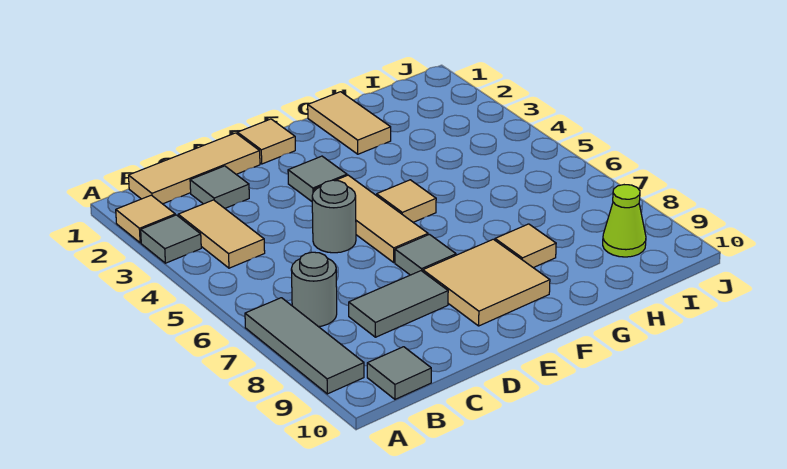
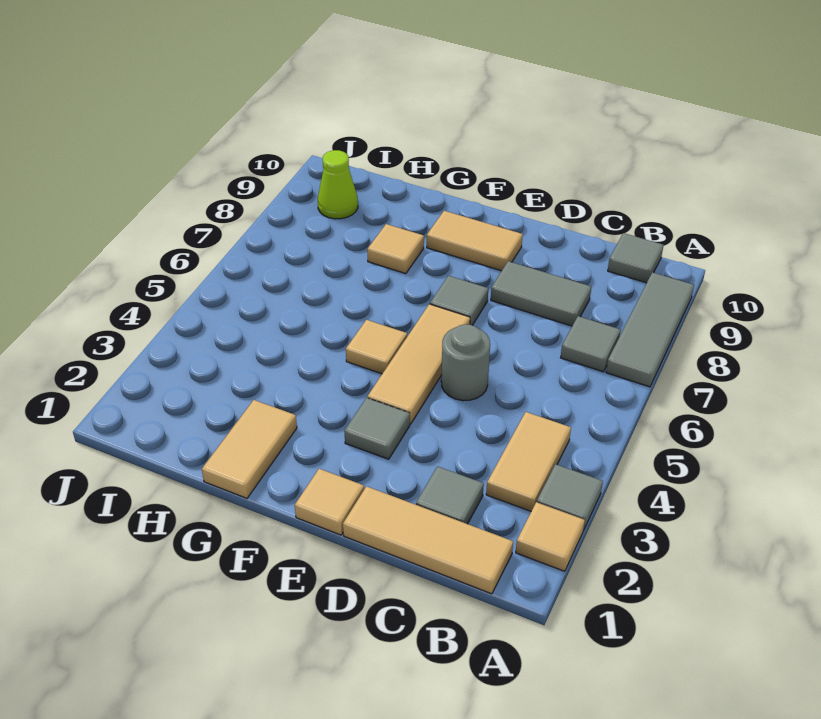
grey round brick B7 level 1 -> grey tile B7 level 1
tan tile E8:F9 level 1 -> tan tile E9:F9 level 1

